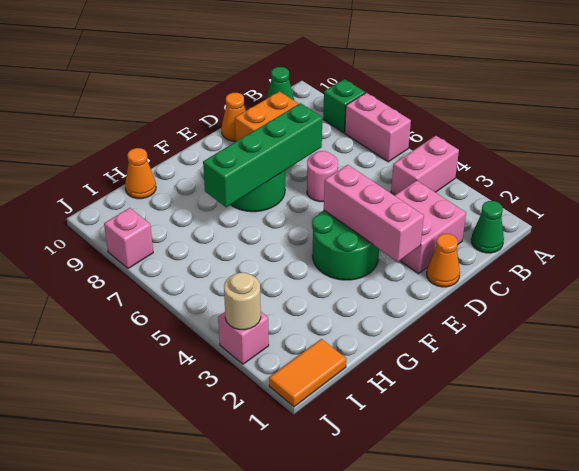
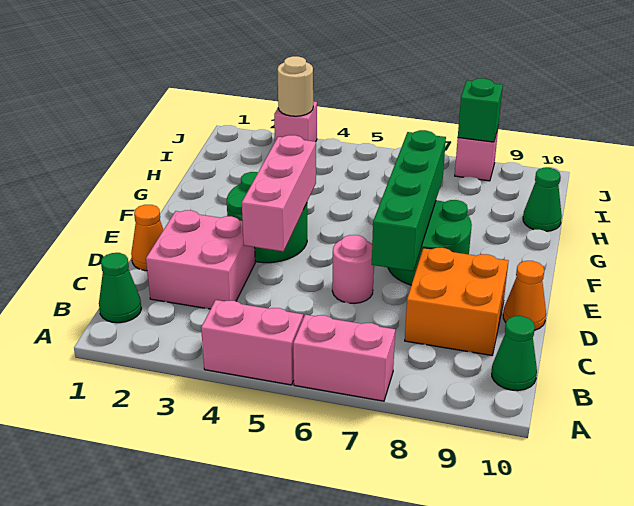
pink brick A4:B4 level 1 -> pink brick A4:A5 level 1
green brick A8 level 1 -> green brick J8 level 2
pink brick E2:E4 level 2 -> pink brick D4:F4 level 2
orange cone H10 level 1 -> green cone H10 level 1
orange tile I1:J1 level 1 -> none

